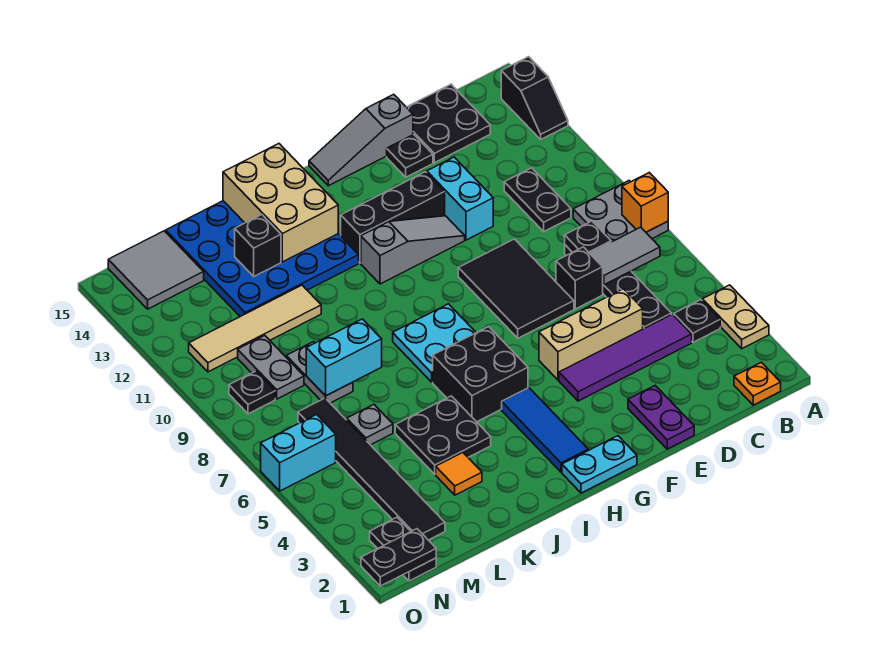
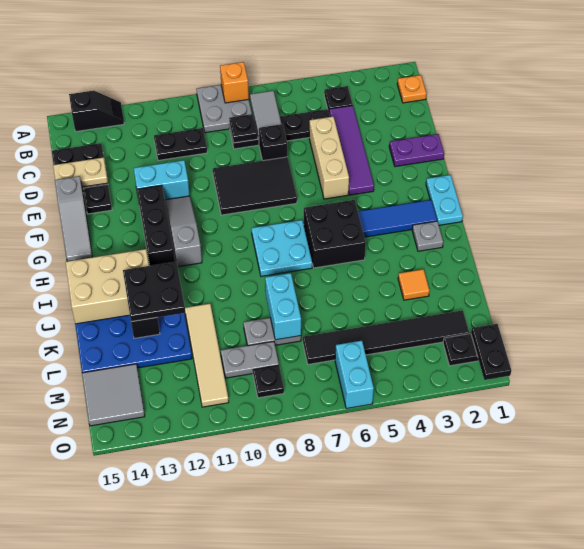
tan plate A3:A4 level 1 -> tan plate D14:D15 level 2
black plate J4:K5 level 1 -> black plate J12:K13 level 3
grey plate L6 level 1 -> grey plate I2 level 1

